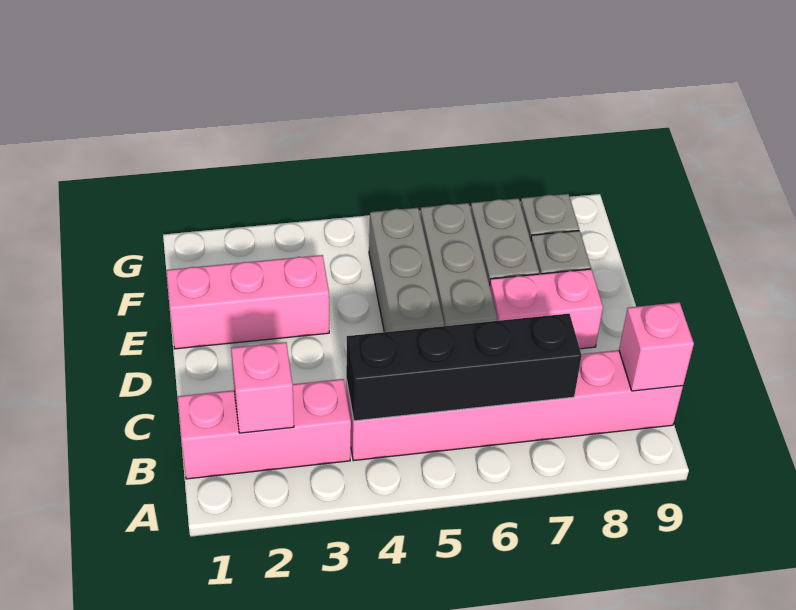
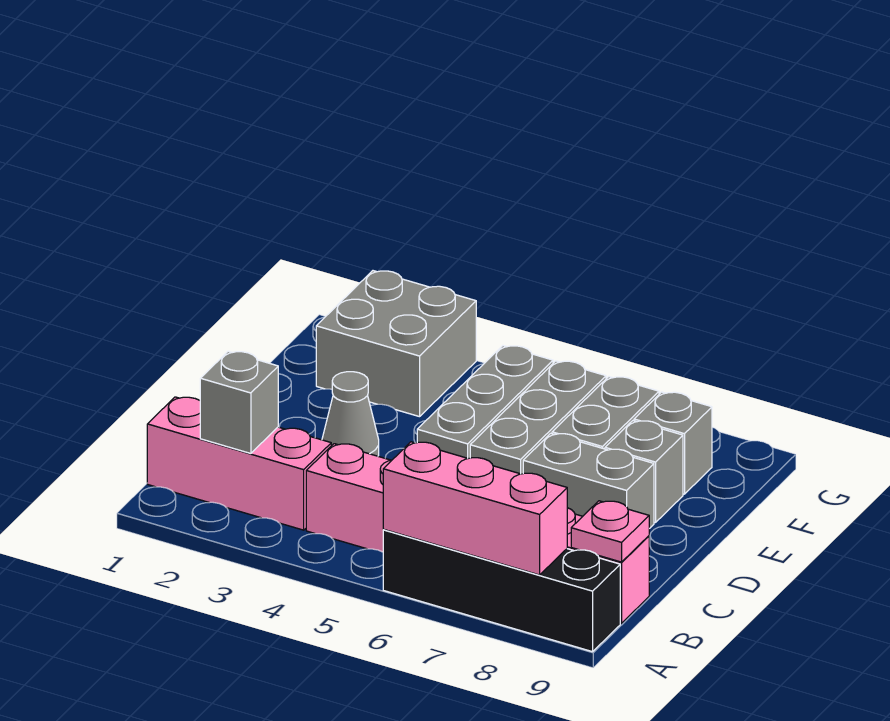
pink brick B2 level 2 -> grey brick B2 level 2
black brick B4:B7 level 2 -> black brick A6:A9 level 1
pink brick B9 level 2 -> pink plate B9 level 2
none -> grey cone D3 level 1
pink brick D7:D8 level 1 -> grey brick D7:D8 level 1
pink brick E1:E3 level 1 -> pink brick A6:A8 level 2
none -> grey brick F2:G3 level 1

